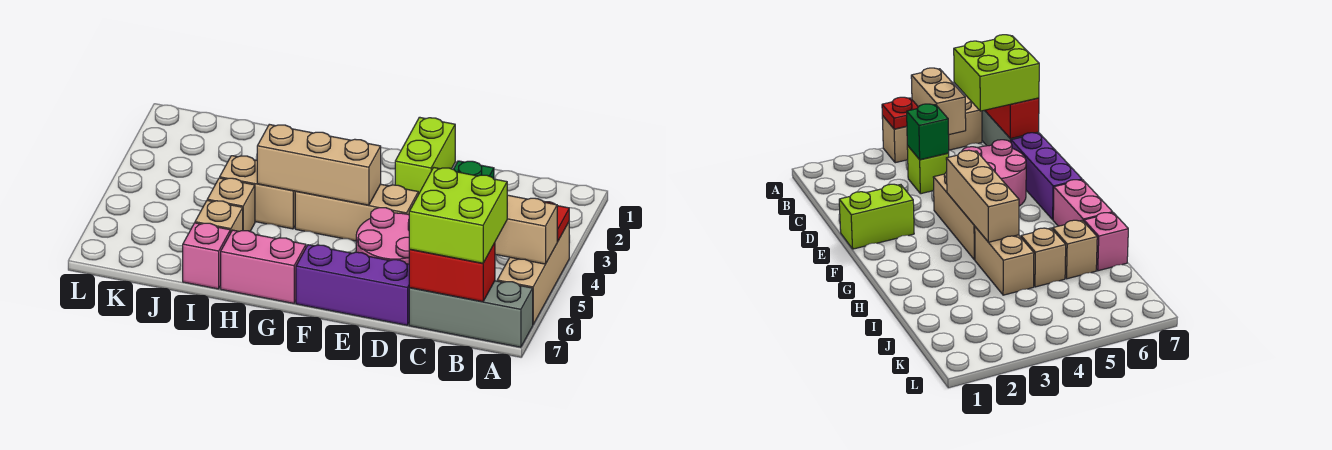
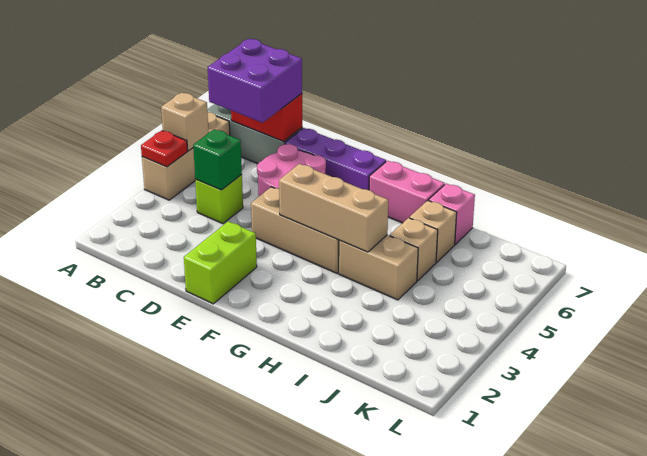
tan brick A5:B5 level 2 -> tan brick A5 level 2
lime brick B6:C7 level 3 -> purple brick B6:C7 level 3

